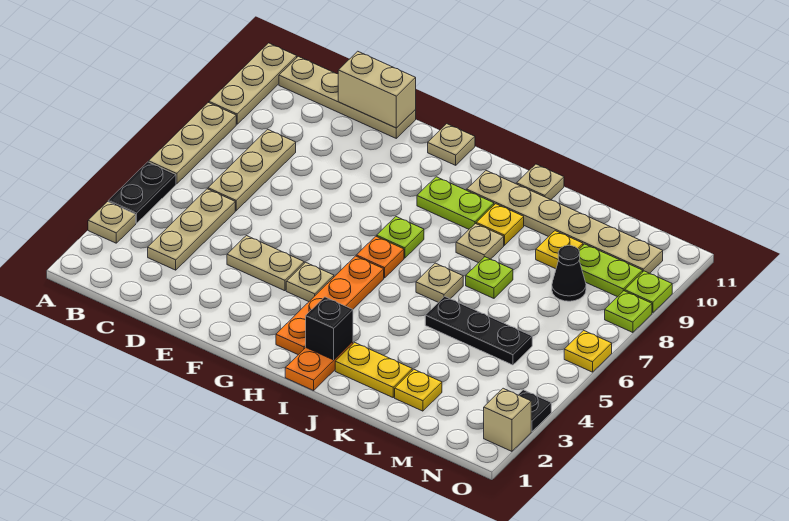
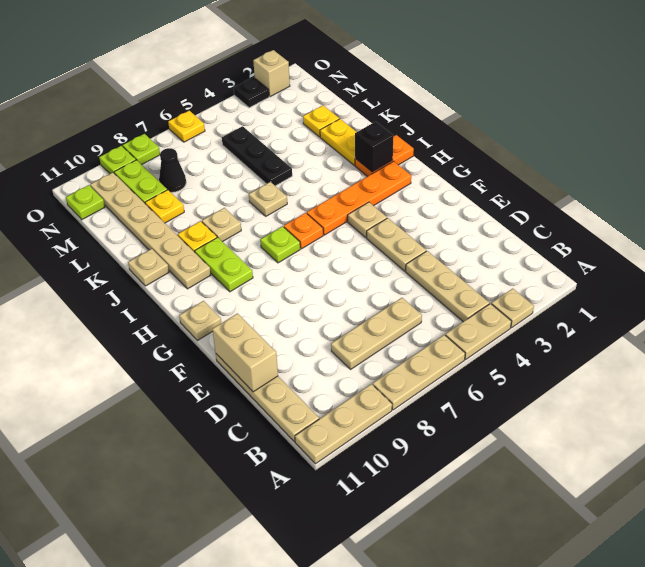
black plate A4:A5 level 1 -> tan plate A4:A5 level 1
tan plate C3:C5 level 1 -> tan plate B4:D4 level 1
lime plate K7 level 1 -> lime plate N11 level 1

